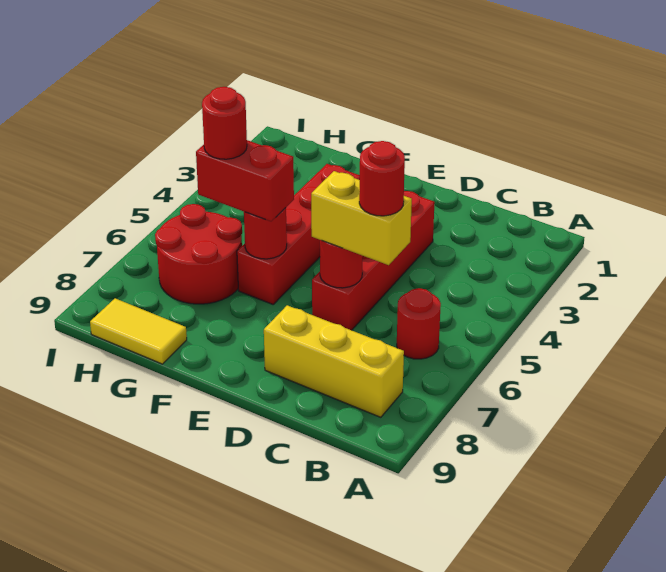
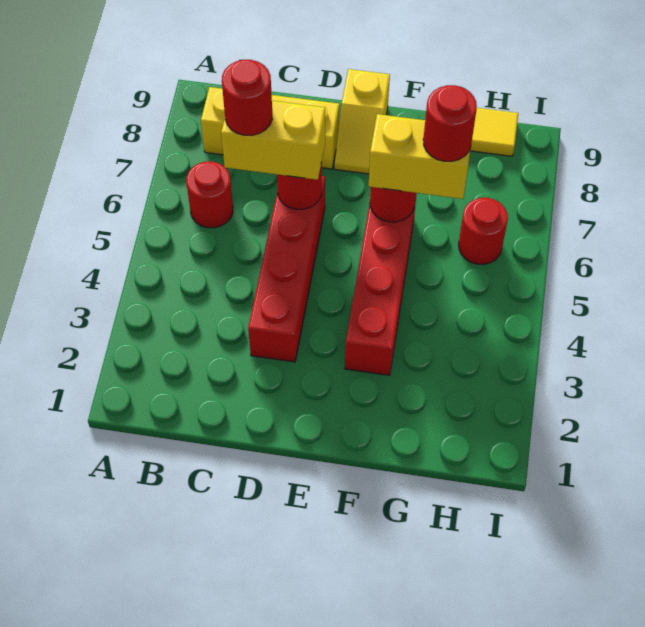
none -> yellow slope E8:E9 level 1 top 9
red brick F6:G6 level 3 -> yellow brick F6:G6 level 3
red round brick G6:H7 level 1 -> red round brick H6 level 1

